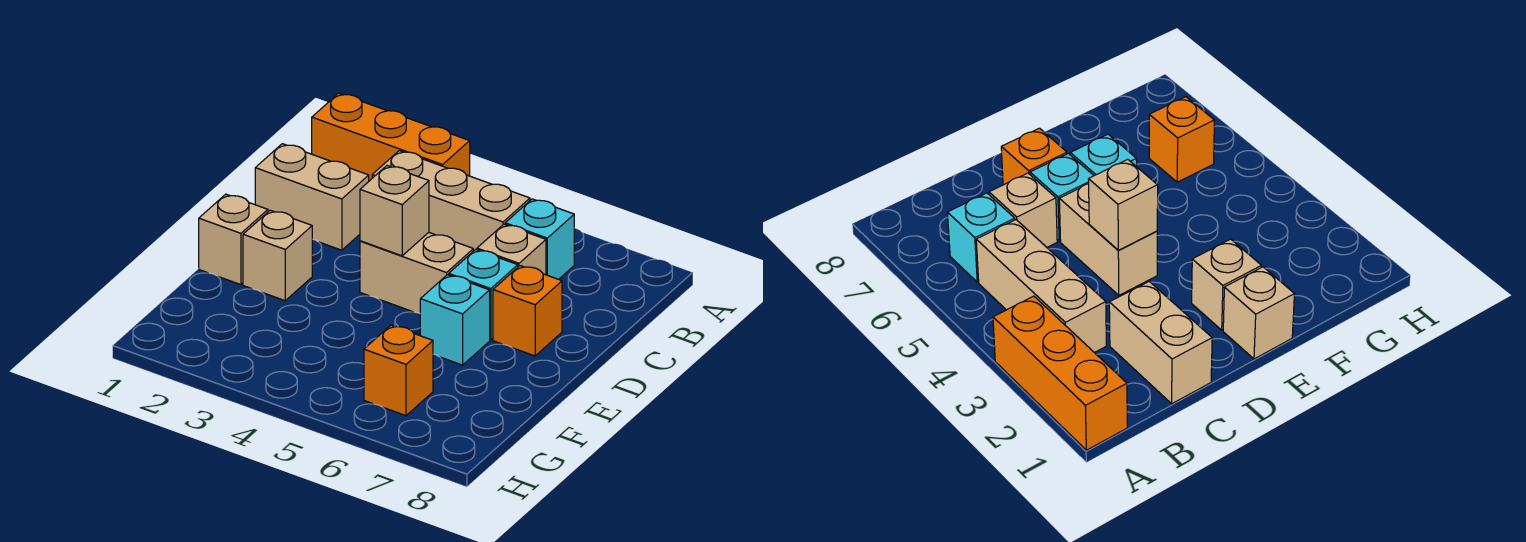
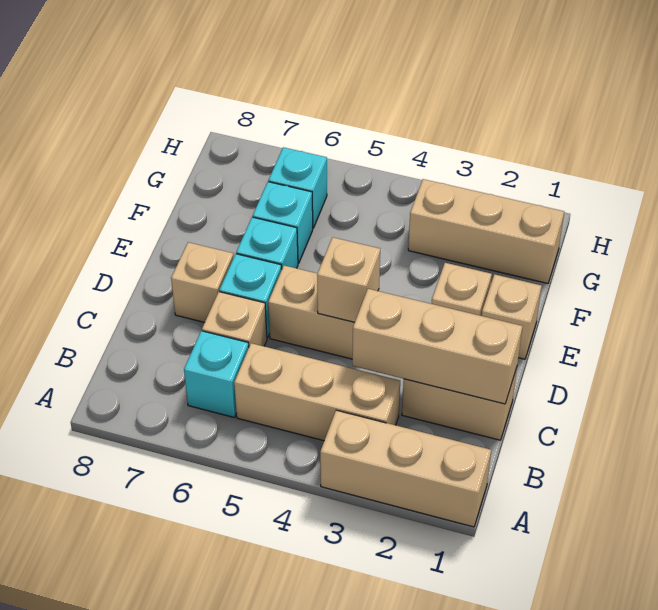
orange brick A1:A3 level 1 -> tan brick A1:A3 level 1
none -> tan brick C1:C3 level 2
orange brick D7 level 1 -> tan brick D7 level 1
none -> cyan brick F6 level 1
none -> tan brick G1:G3 level 1
orange brick G6 level 1 -> cyan brick G6 level 1

